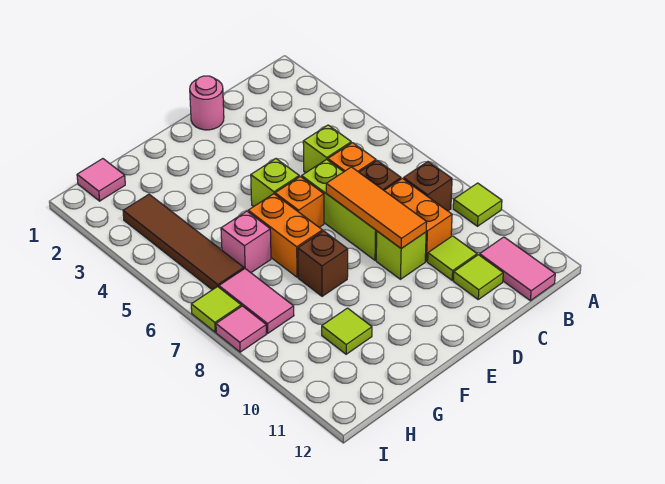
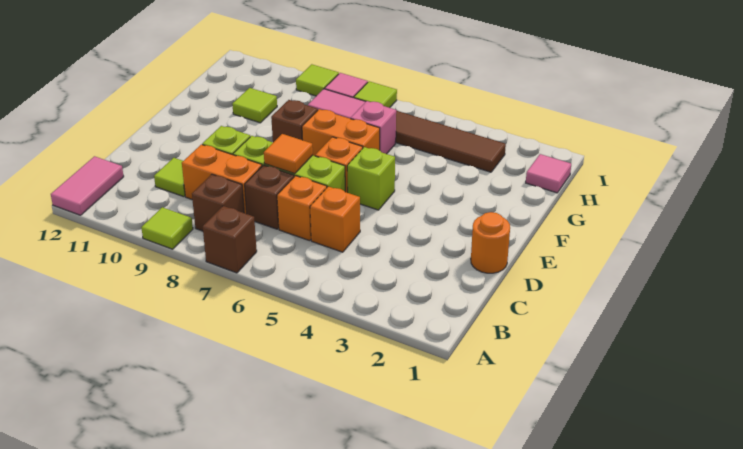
none -> brown brick A7 level 1
pink tile B11:B12 level 1 -> pink tile A12:B12 level 1
lime brick C5 level 1 -> orange brick C5 level 1
lime tile C11 level 1 -> lime tile I9 level 1
pink round brick D1 level 1 -> orange round brick D1 level 1
orange tile D7:D9 level 2 -> orange tile D7 level 2

